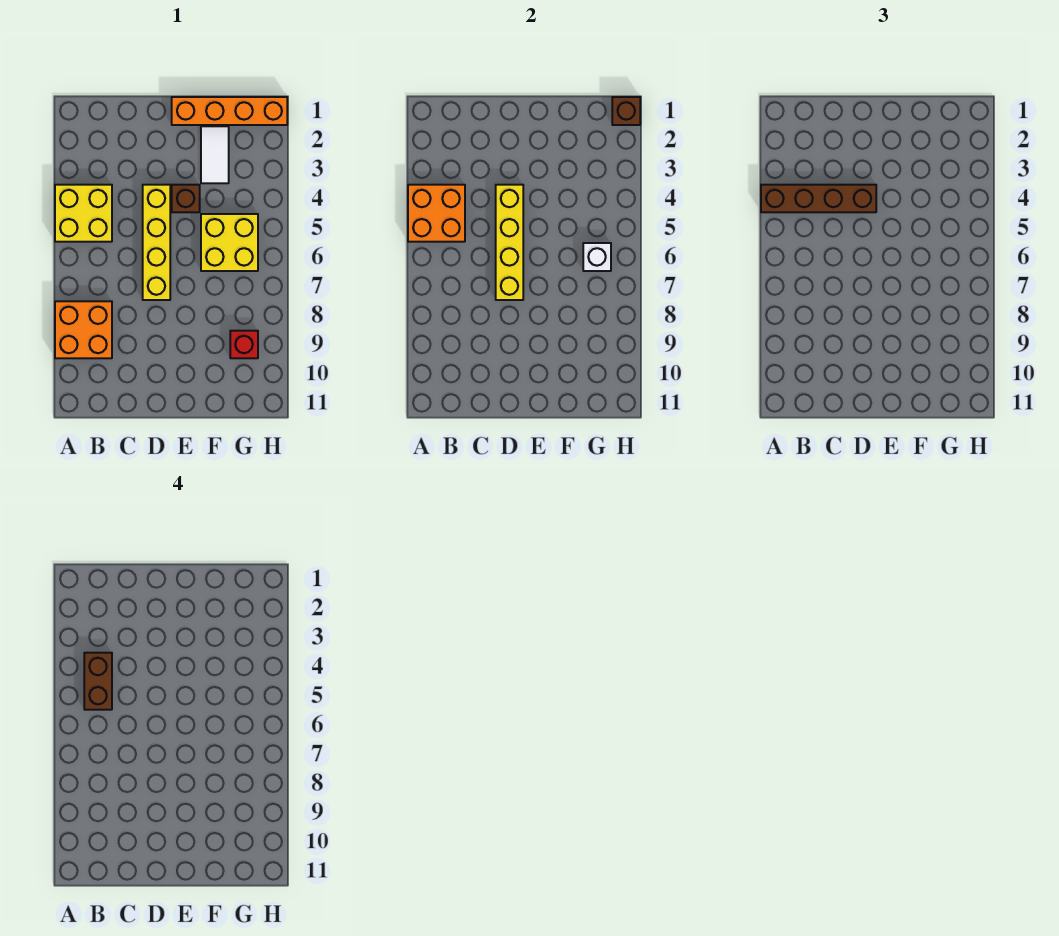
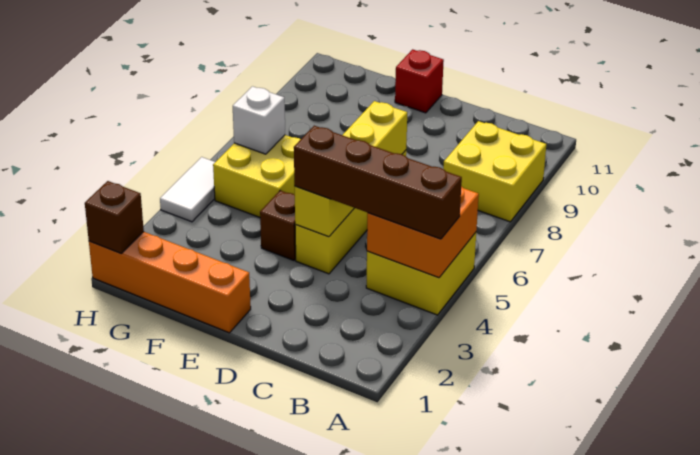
orange brick A8:B9 level 1 -> yellow brick A8:B9 level 1
brown brick B4:B5 level 4 -> none
white tile F2:F3 level 1 -> white tile H4:H5 level 1
red brick G9 level 1 -> red brick E11 level 1

